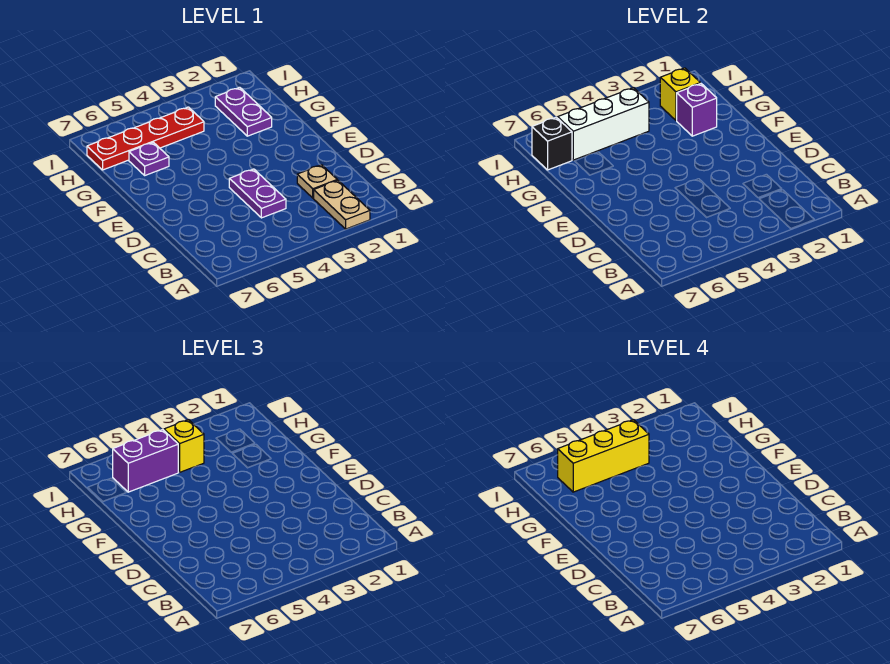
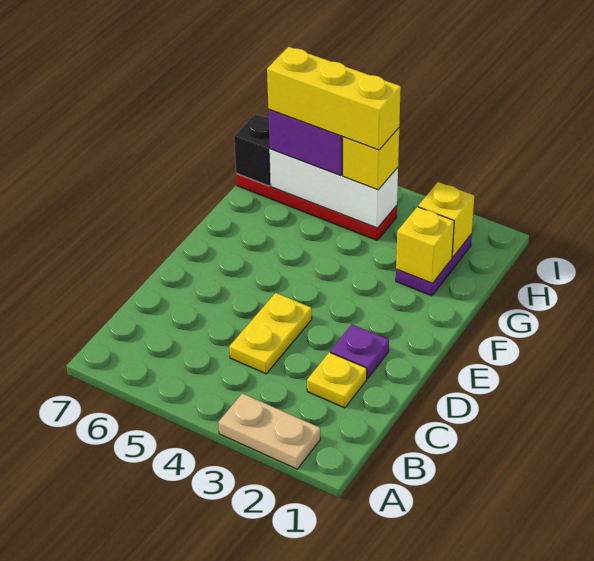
tan plate A2:B2 level 1 -> tan plate A2:A3 level 1
tan plate C2 level 1 -> yellow plate C2 level 1
purple plate C4:D4 level 1 -> yellow plate C4:D4 level 1
purple brick G2 level 2 -> yellow brick G2 level 2
purple plate G6 level 1 -> purple plate D2 level 1

